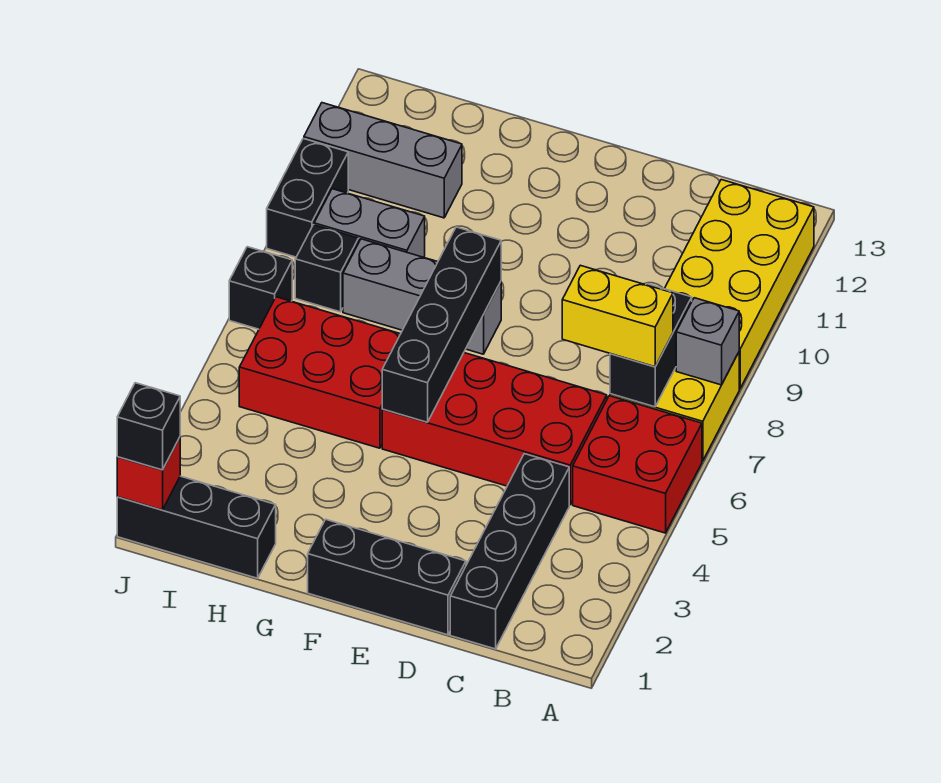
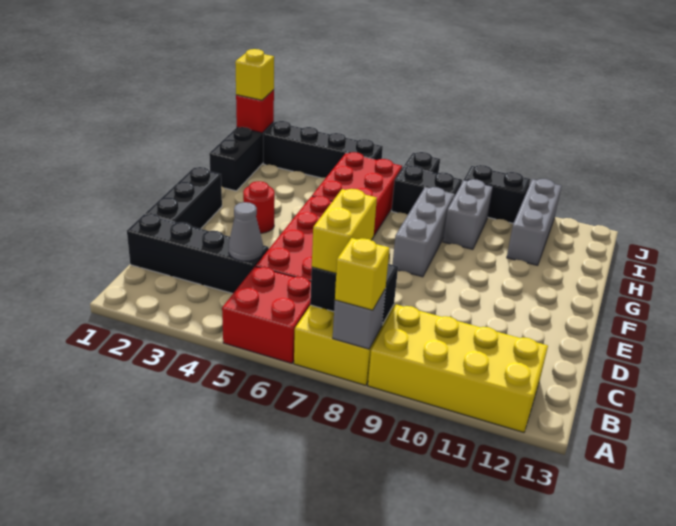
none -> yellow brick A8 level 3
none -> grey cone C4 level 2
none -> red round brick F3 level 1
black brick F5:F8 level 2 -> black brick J2:J5 level 1
black brick I8 level 1 -> black brick I7:I8 level 1
black brick J1 level 3 -> yellow brick J1 level 3

